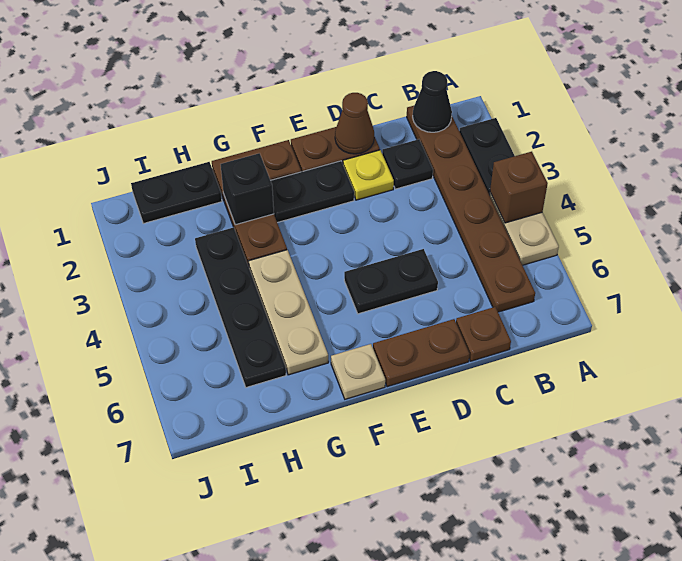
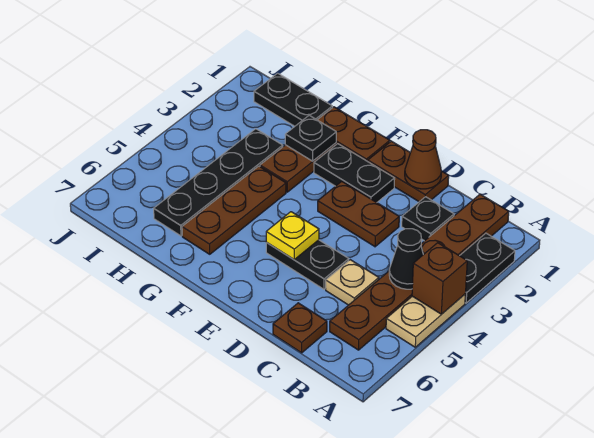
black cone B1 level 2 -> black cone B4 level 2
yellow plate D2 level 1 -> yellow plate E5 level 2
brown plate D7:E7 level 1 -> brown plate D3:E3 level 1
tan plate F7 level 1 -> tan plate C5 level 1
black brick G2 level 2 -> black plate G2 level 2
tan plate G4:G6 level 1 -> brown plate G4:G6 level 1

